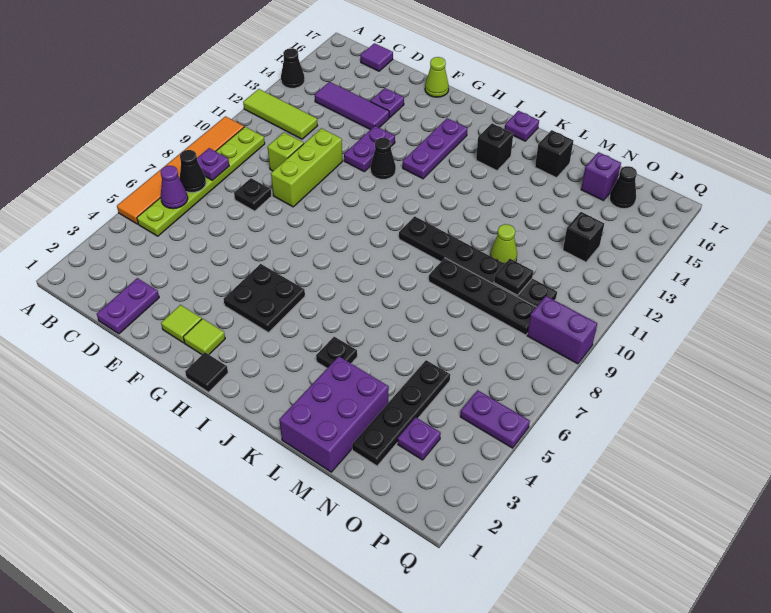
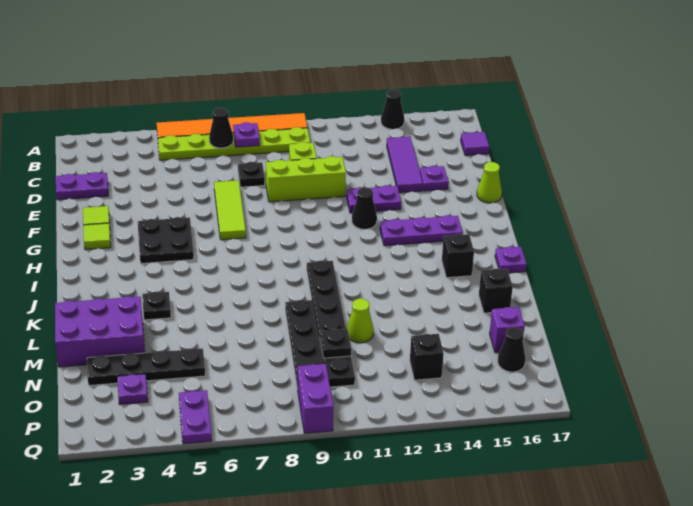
lime tile A12:C12 level 1 -> lime tile E7:G7 level 1
purple cone B6 level 2 -> none
black tile H1 level 1 -> none

